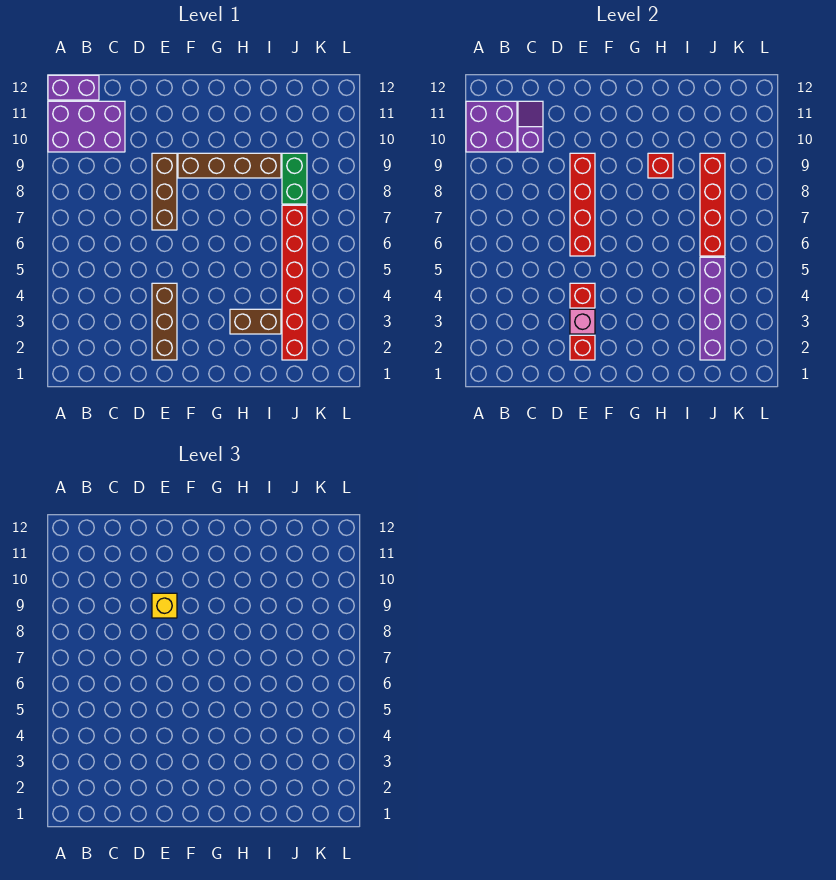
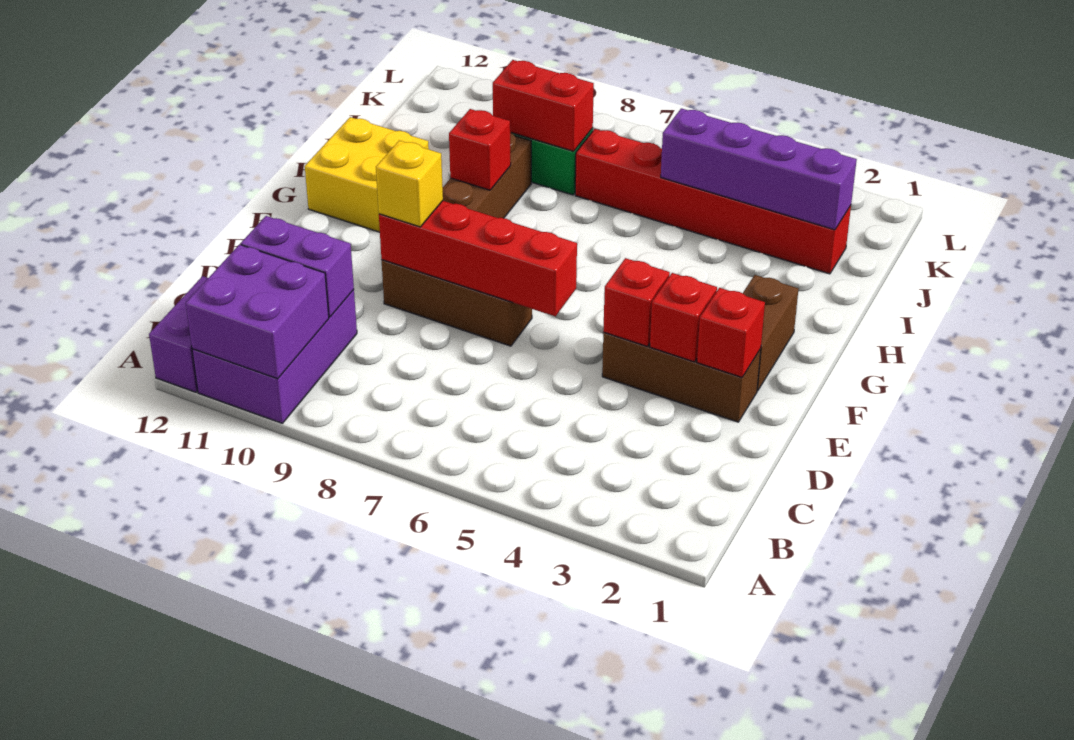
purple slope C10:C11 level 2 top 10 -> purple brick C10:C11 level 2
pink brick E3 level 2 -> red brick E3 level 2
none -> yellow brick G11:H12 level 1
brown brick H3:I3 level 1 -> brown brick F2:G2 level 1
red brick J6:J9 level 2 -> red brick J8:J9 level 2

